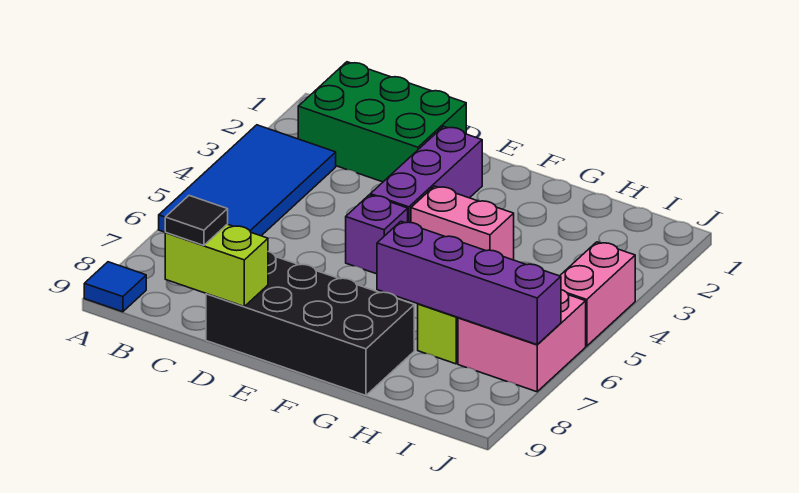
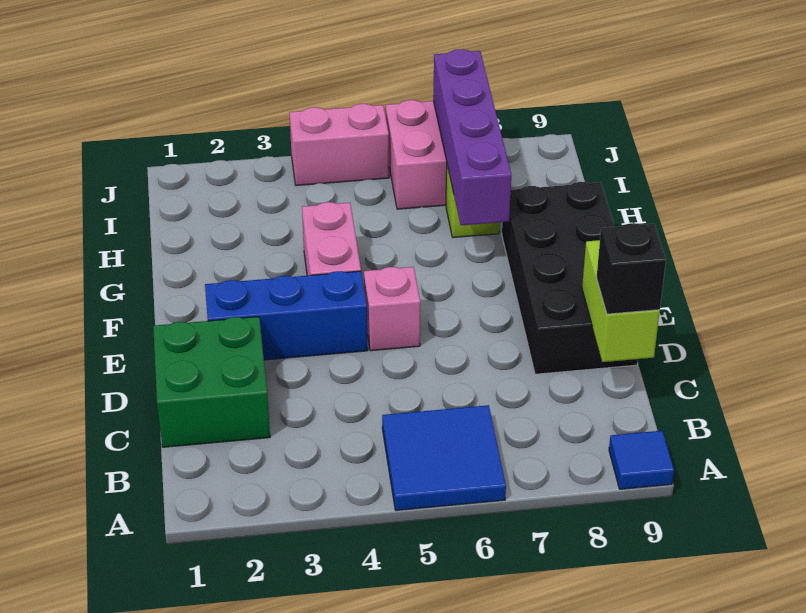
blue tile A3:B6 level 1 -> blue tile A5:B6 level 1
green brick B1:D2 level 1 -> green brick C1:D2 level 1
black tile C9 level 3 -> black brick C9 level 3
purple brick E2:E4 level 1 -> blue brick E2:E4 level 1
purple brick E5 level 1 -> pink brick E5 level 1

